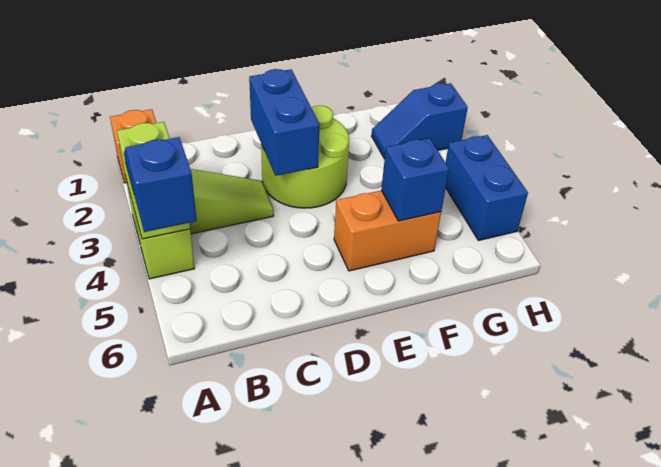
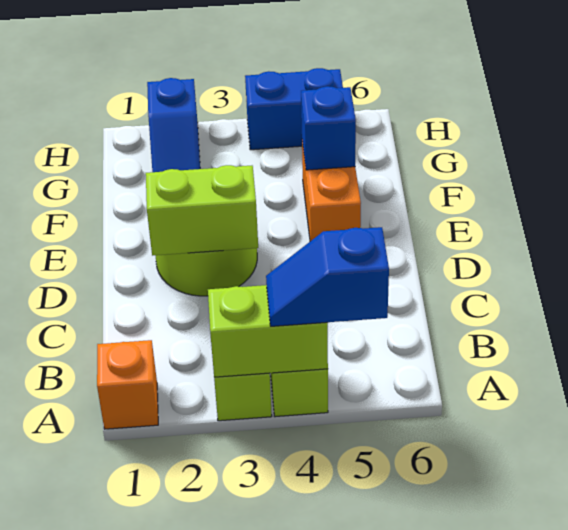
blue brick D2:D3 level 2 -> lime brick D2:D3 level 2

